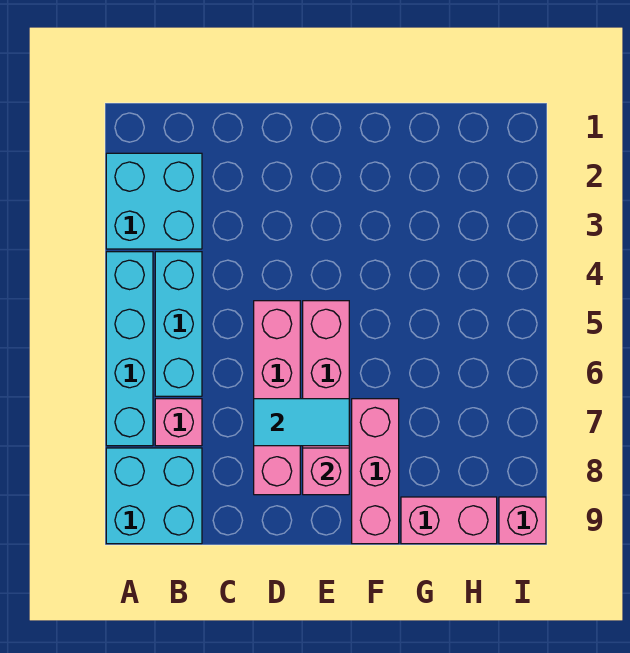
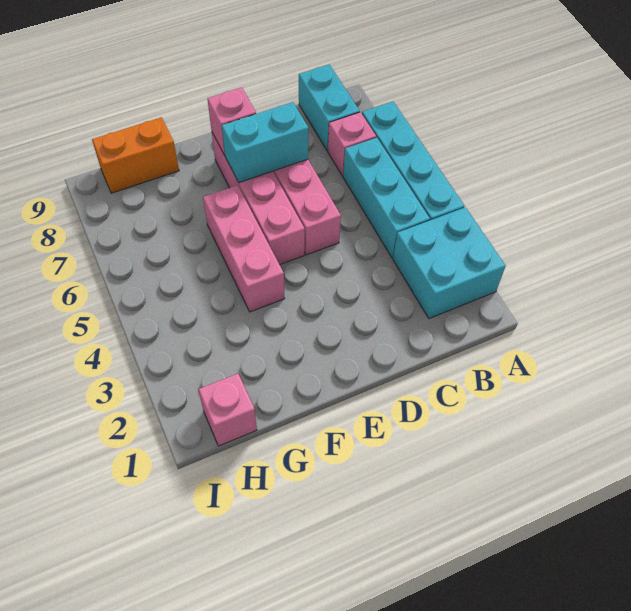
cyan brick A8:B9 level 1 -> cyan brick B8:B9 level 1
cyan tile D7:E7 level 2 -> cyan brick D7:E7 level 2
pink brick F7:F9 level 1 -> pink brick F4:F6 level 1
pink brick G9:H9 level 1 -> orange brick G9:H9 level 1
pink brick I9 level 1 -> pink brick H1 level 1

